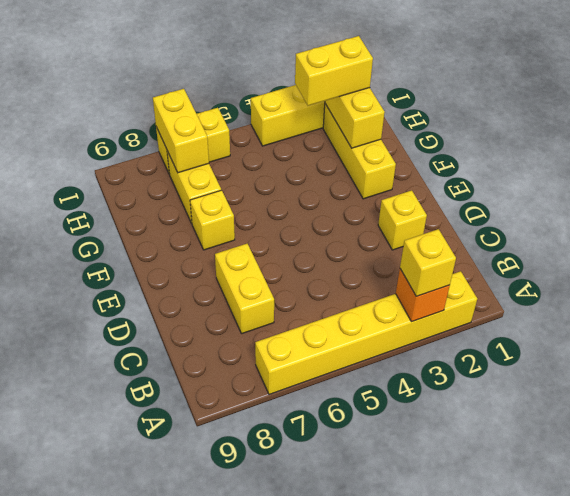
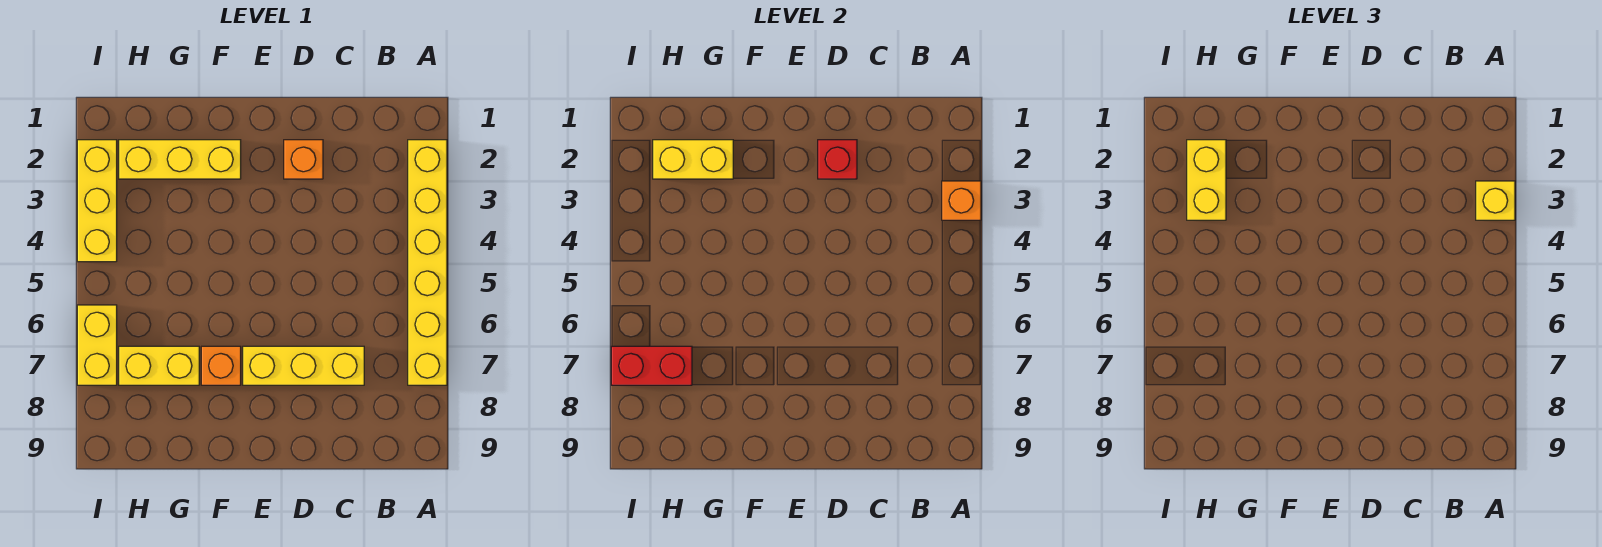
yellow brick C7:D7 level 1 -> yellow brick C7:E7 level 1
yellow brick D2 level 1 -> orange brick D2 level 1
none -> red brick D2 level 2
yellow brick F7 level 1 -> orange brick F7 level 1
yellow brick H7:I7 level 2 -> red brick H7:I7 level 2

